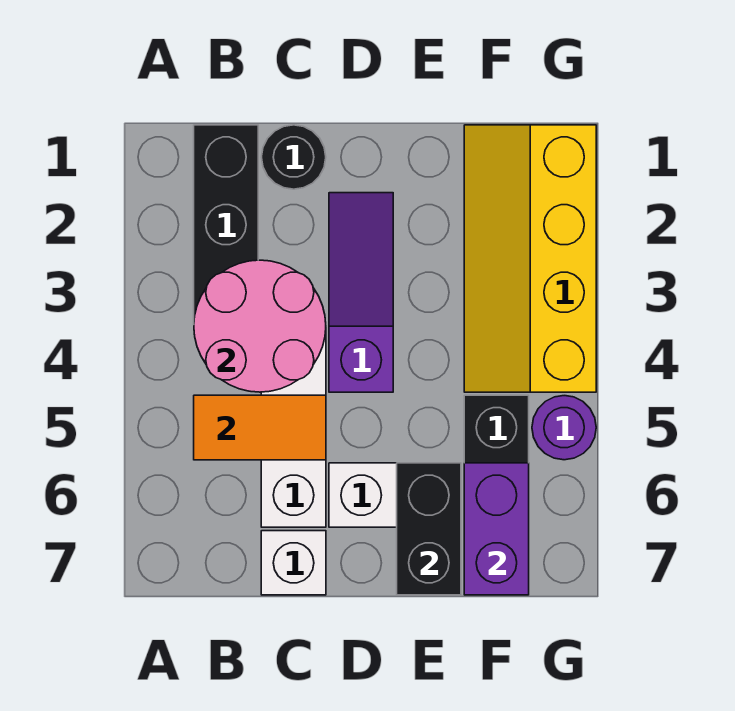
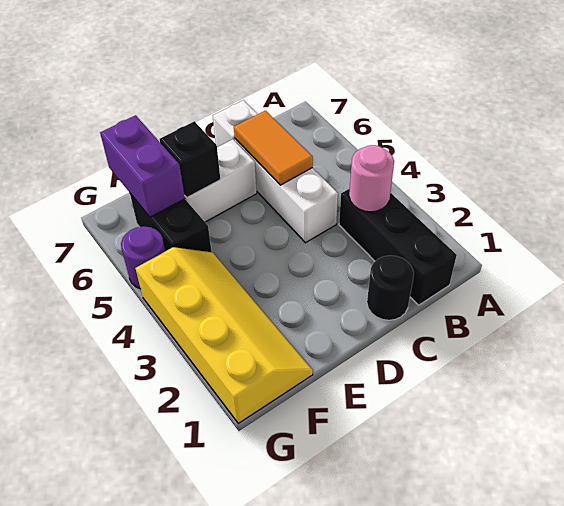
pink round brick B3:C4 level 2 -> pink round brick B3 level 2
orange tile B5:C5 level 2 -> orange tile C5:C6 level 2
purple slope D2:D4 level 1 top 4 -> none
black brick E6:E7 level 2 -> black brick E6 level 2

